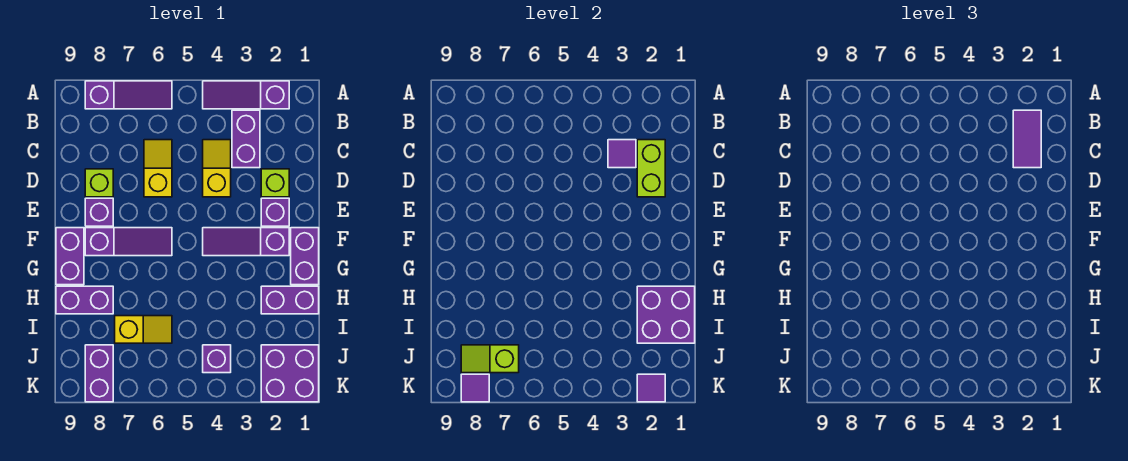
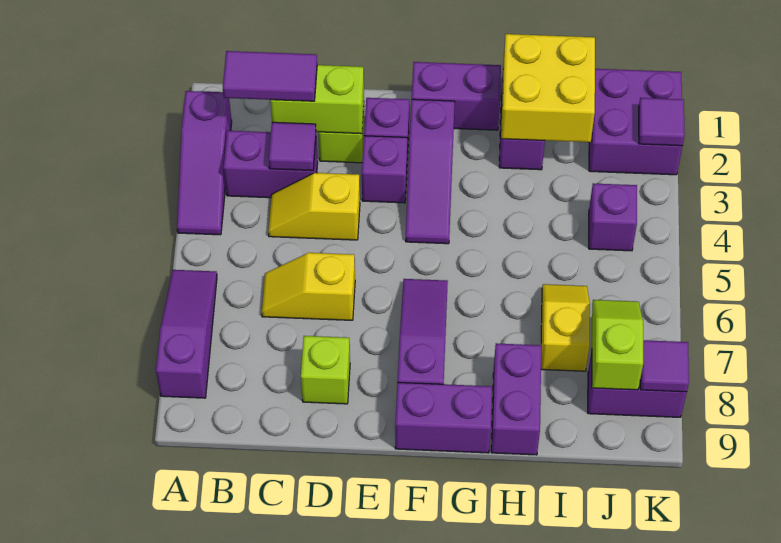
purple brick E8 level 1 -> purple brick E3 level 1
purple brick H1:I2 level 2 -> yellow brick H1:I2 level 2
lime slope J7:J8 level 2 top 7 -> lime slope J7:J8 level 2 top 8

